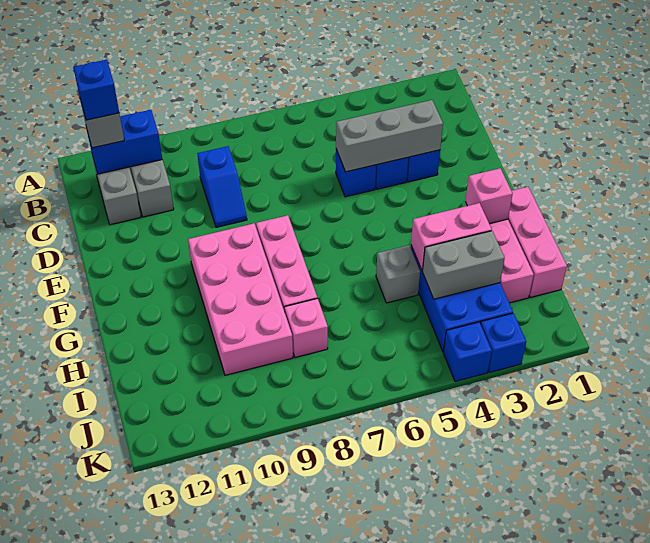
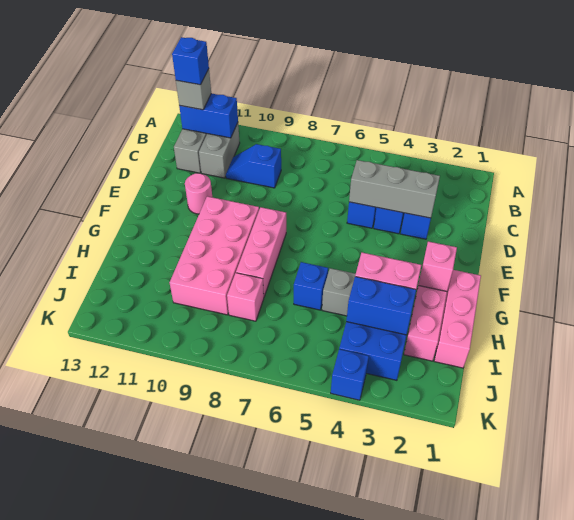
blue slope C9:D9 level 1 top C -> blue slope C9:C10 level 1 top 9
none -> pink round brick E11 level 1
grey brick I3:I4 level 2 -> blue brick I3:I4 level 2
blue brick K3 level 1 -> blue brick H6 level 1

